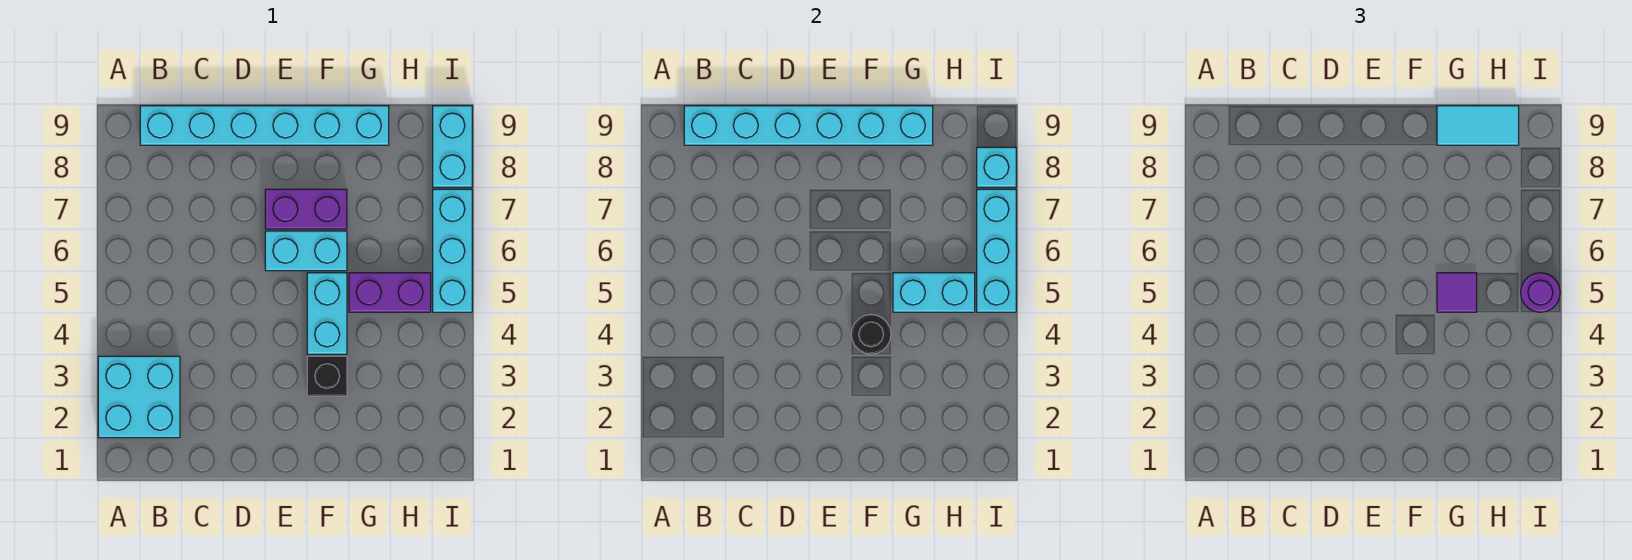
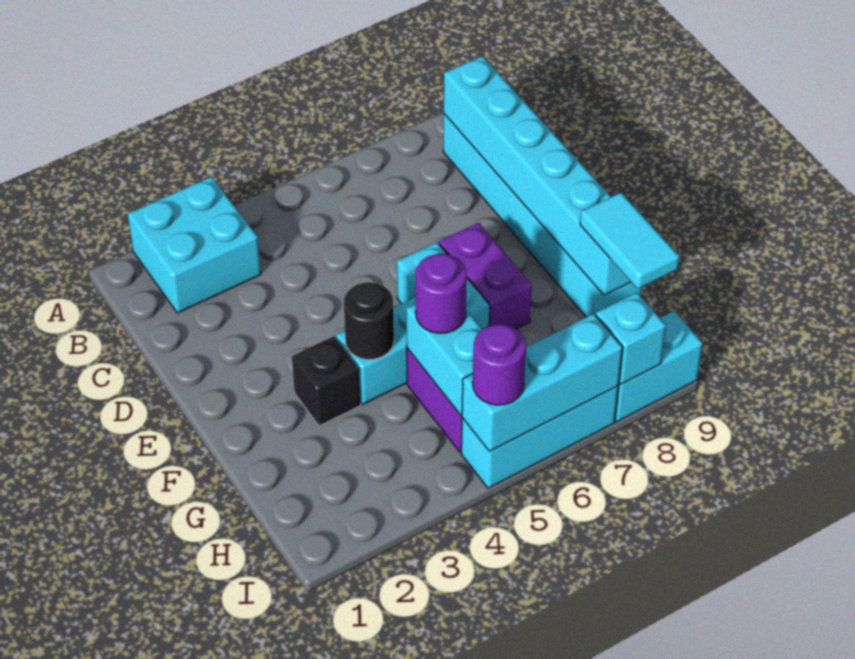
purple tile G5 level 3 -> purple round brick G5 level 3

